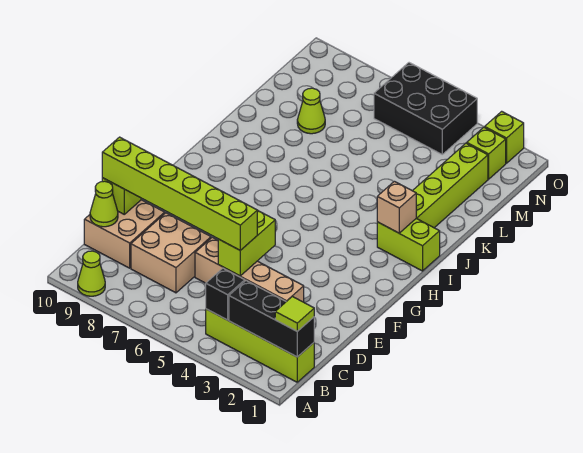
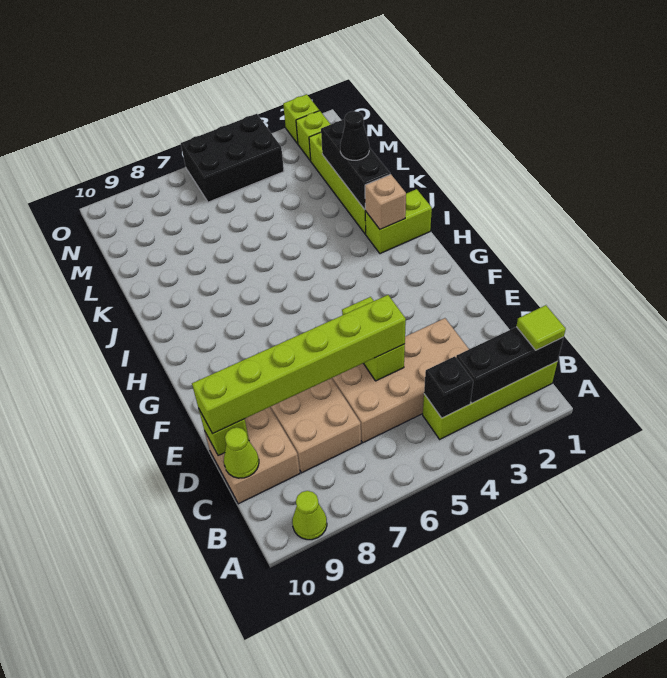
tan brick D3:D6 level 1 -> tan brick C3:D6 level 1
none -> black brick J2:L2 level 2
none -> black cone K2 level 3
lime cone L8 level 1 -> none

